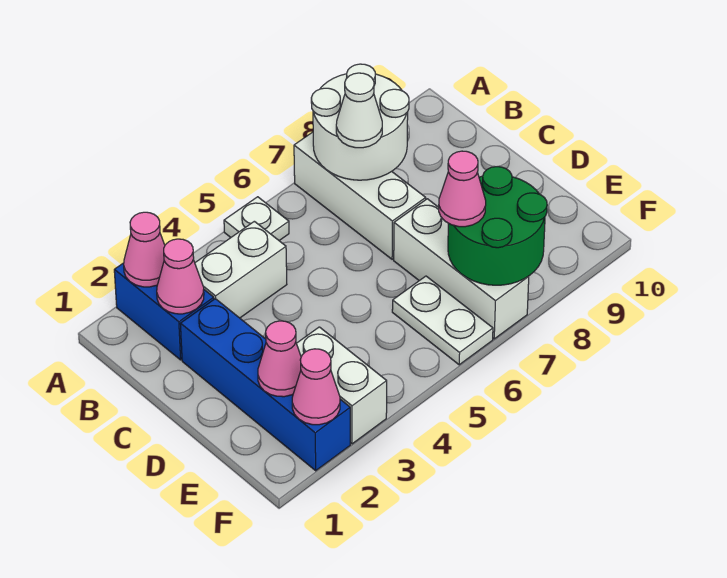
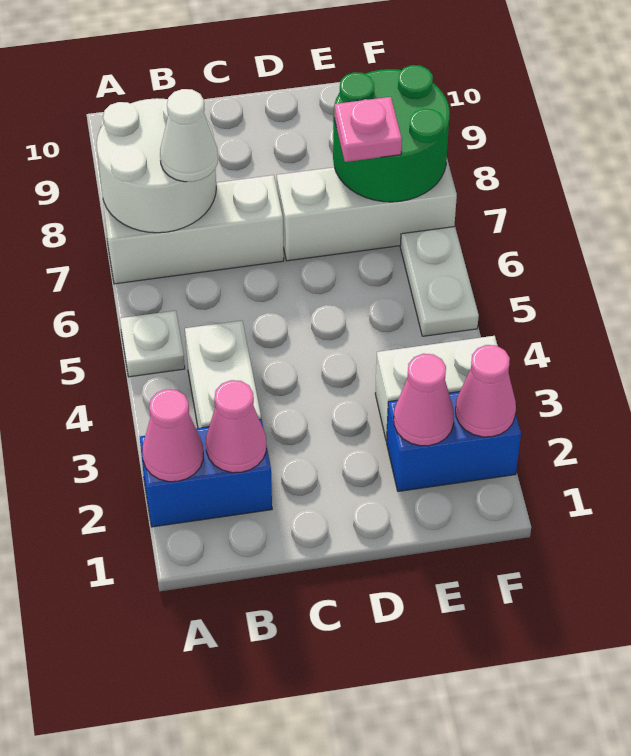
blue brick C2:F2 level 1 -> blue brick E2:F2 level 1
white plate E6:F6 level 1 -> white plate F5:F6 level 1
pink cone E7 level 3 -> pink plate E7 level 3

